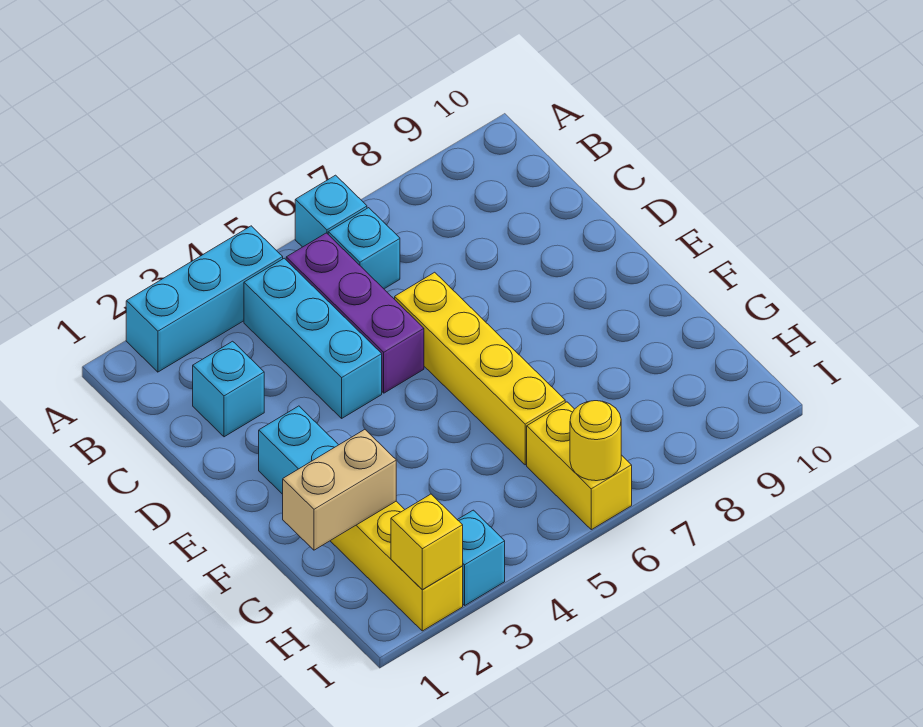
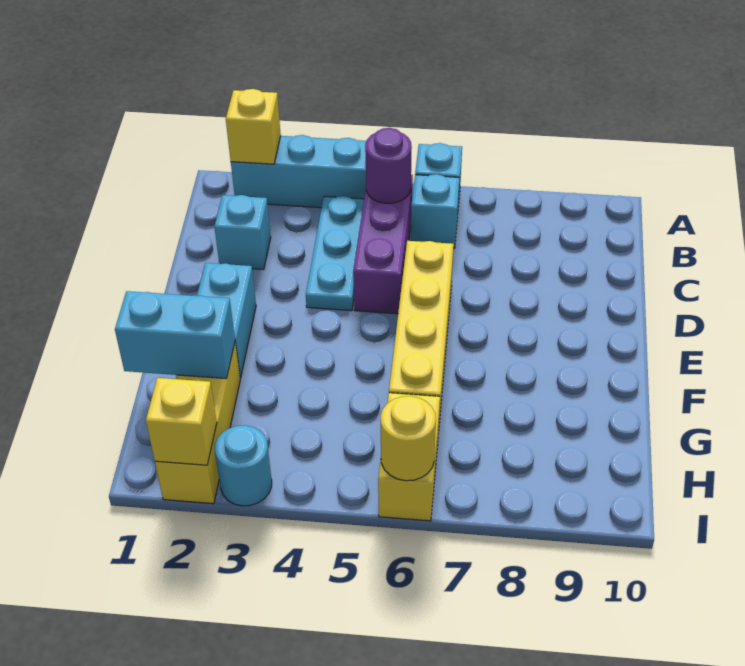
none -> yellow brick A2 level 2
cyan brick B4:D4 level 1 -> cyan plate B4:D4 level 1
none -> purple round brick B5 level 2
tan brick G1:G2 level 2 -> cyan brick G1:G2 level 2
cyan brick I3 level 1 -> cyan round brick I3 level 1

